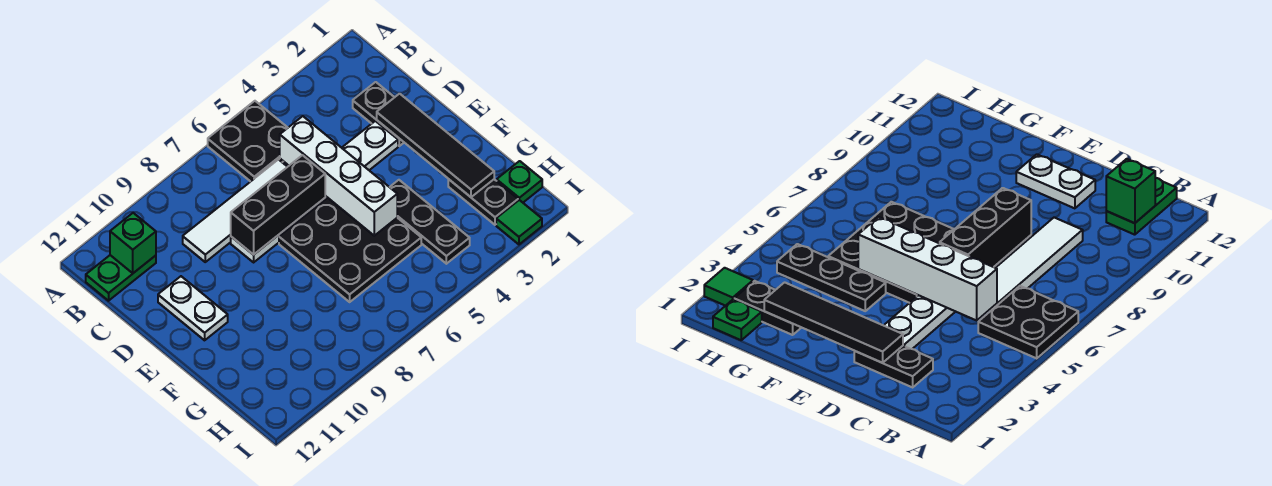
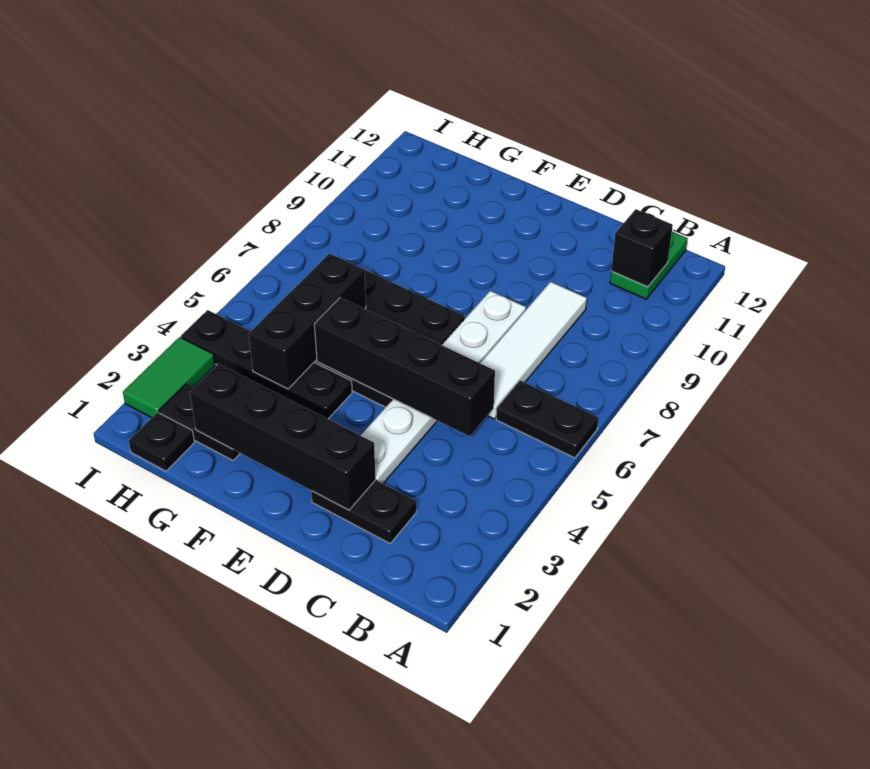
black plate A5:B6 level 1 -> black plate A6:B6 level 1
green brick B11 level 2 -> black brick B11 level 2
white brick C5:F5 level 2 -> black brick C5:F5 level 2
black tile D2:G2 level 2 -> black brick D2:G2 level 2
black brick D6:D8 level 2 -> black brick G4:G6 level 2
white plate D11:E11 level 1 -> none
black plate F4:H4 level 1 -> black plate F4:I4 level 1
green plate H1 level 1 -> black plate H1 level 1
green tile I2 level 1 -> green tile I2:I3 level 1

